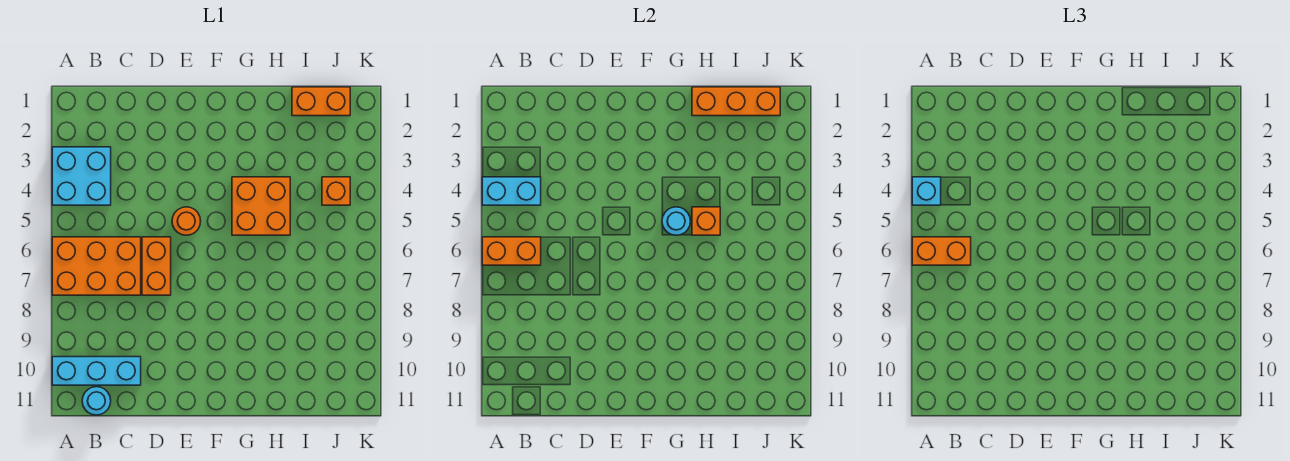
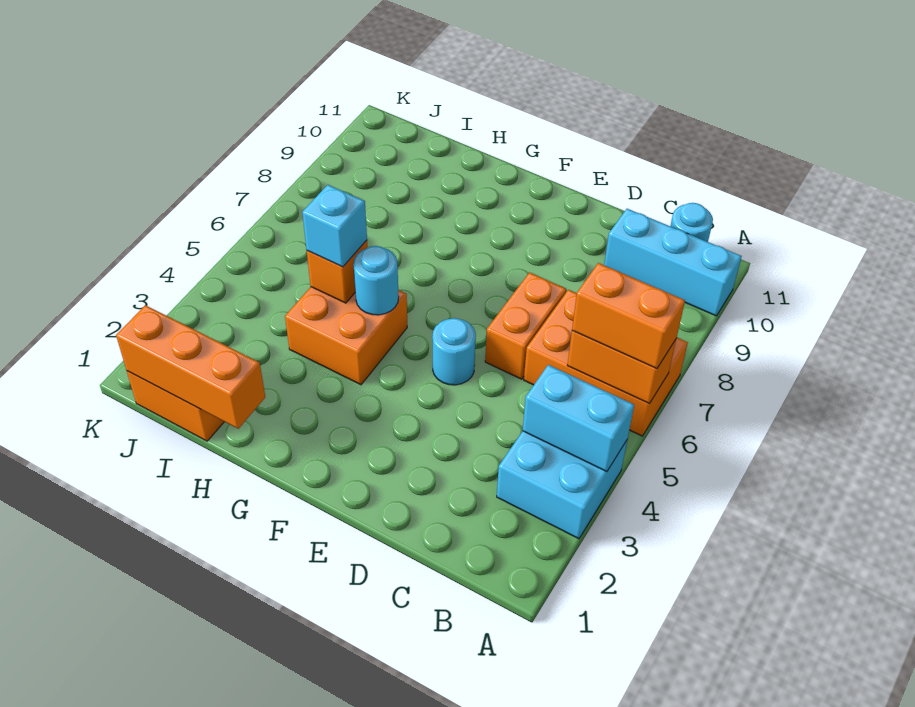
cyan brick A4 level 3 -> cyan brick H5 level 3
orange round brick E5 level 1 -> cyan round brick E5 level 1
orange brick J4 level 1 -> none

